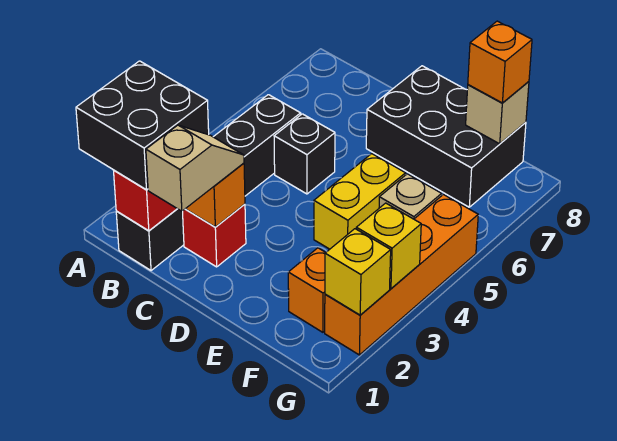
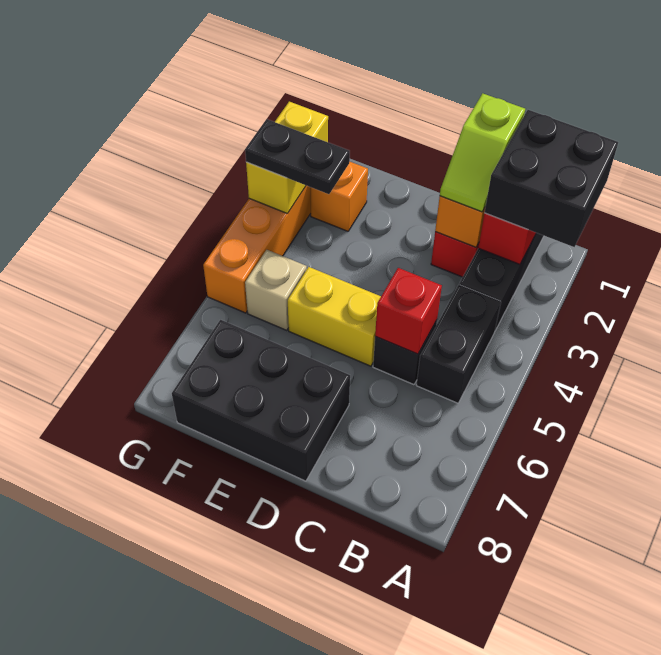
tan slope C1:C2 level 3 top 1 -> lime slope C1:C2 level 3 top 1
none -> red brick C5 level 2
yellow brick E4:E5 level 1 -> yellow brick D5:E5 level 1
none -> black plate F3:G3 level 3
tan brick F8 level 2 -> none
orange brick F8 level 3 -> none

